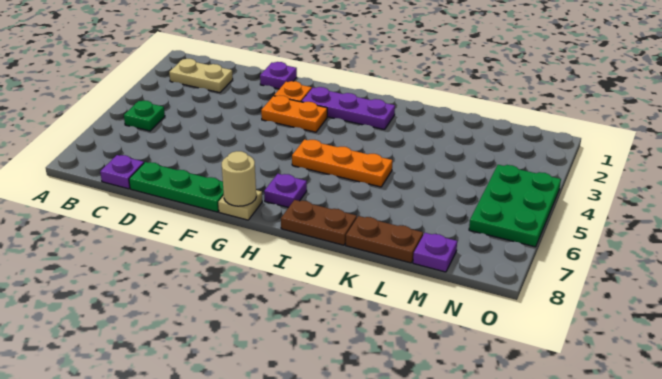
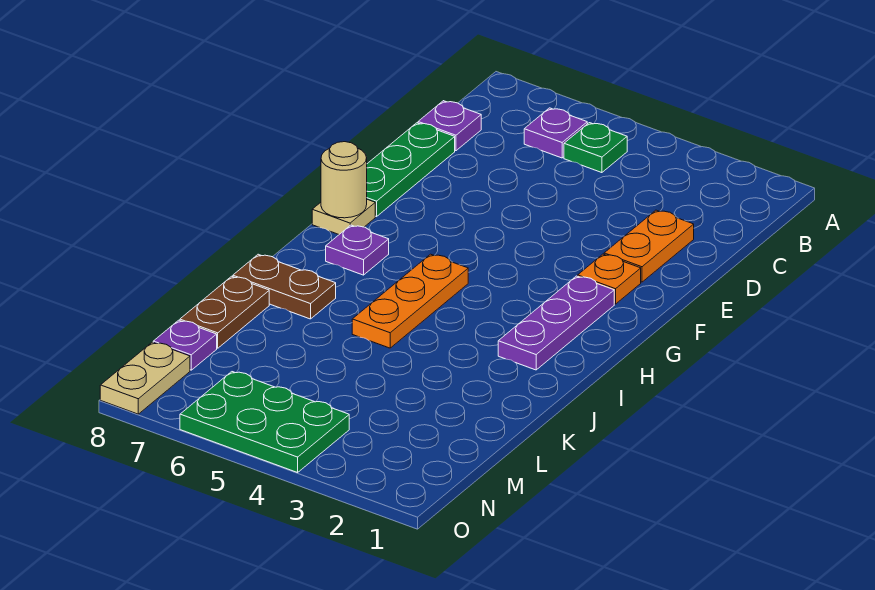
tan plate B2:C2 level 1 -> tan plate N8:O8 level 1
purple plate E1 level 1 -> purple plate B6 level 1
orange plate F3:G3 level 1 -> orange plate D2:E2 level 1
brown plate I8:J8 level 1 -> brown plate J7:J8 level 1

